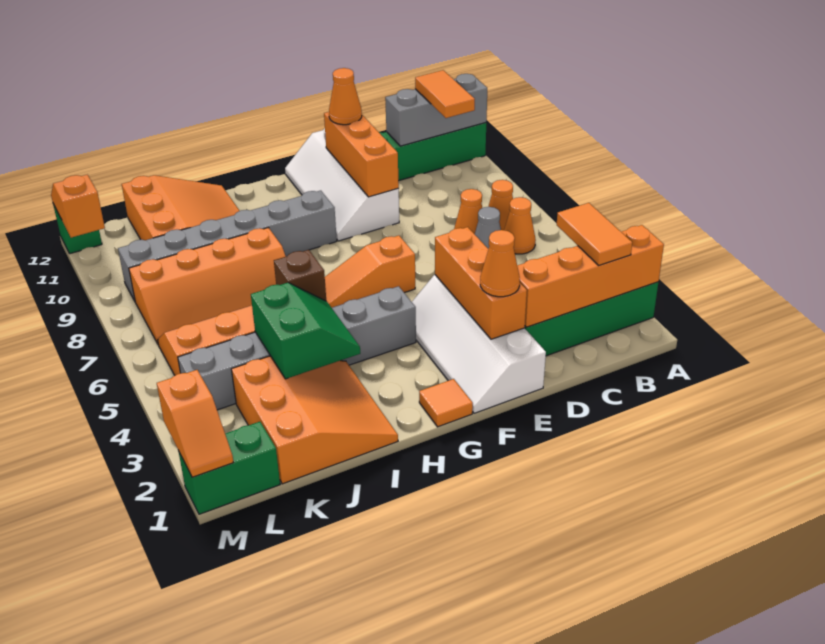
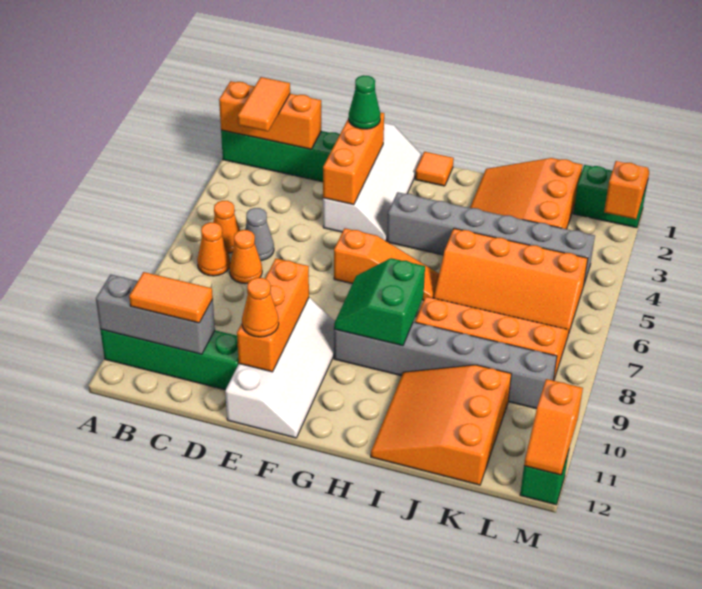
orange brick A2:D2 level 2 -> orange brick A2:C2 level 2
orange tile B10:B11 level 3 -> orange tile B11:C11 level 3
orange cone E2 level 3 -> green cone E2 level 3
green slope I3:J4 level 2 top J -> green slope G8:H9 level 2 top H
brown brick I5 level 2 -> none

